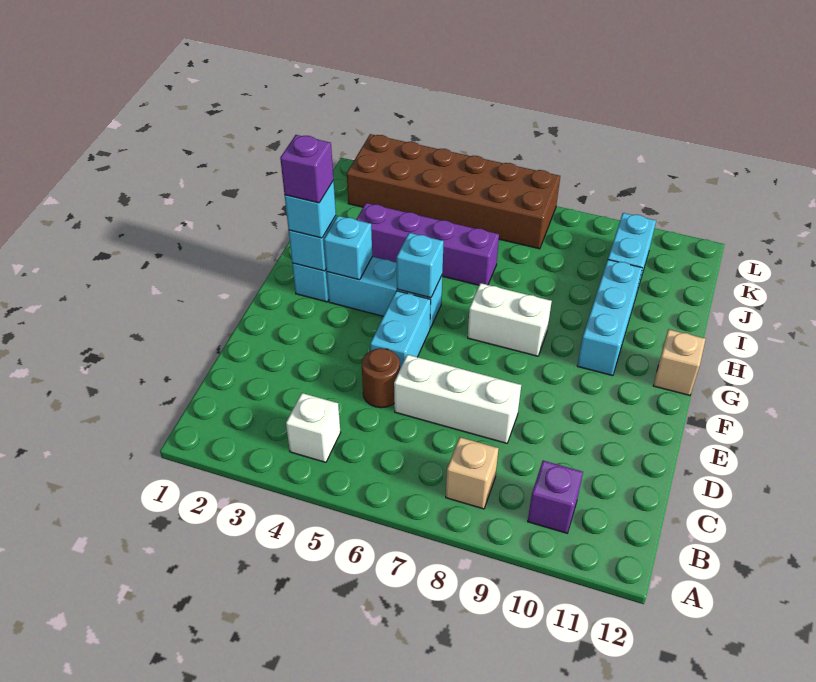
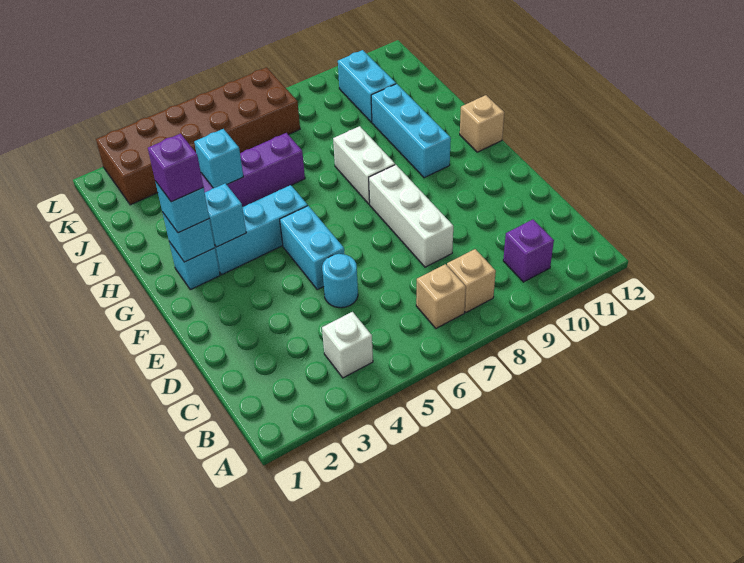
none -> tan brick B7 level 1
brown round brick D5 level 1 -> cyan round brick D5 level 1
white brick D6:D8 level 1 -> white brick D8:F8 level 1
cyan brick G5 level 2 -> cyan brick I4 level 2
white brick G7:G8 level 1 -> white brick G8:H8 level 1

